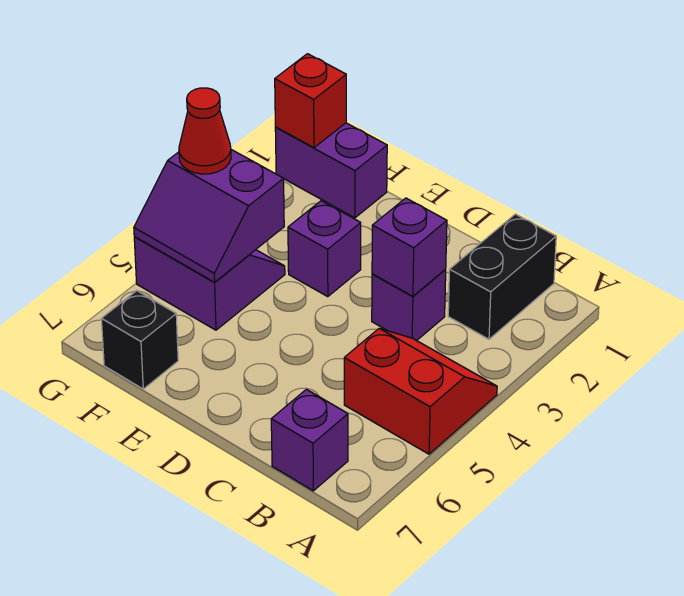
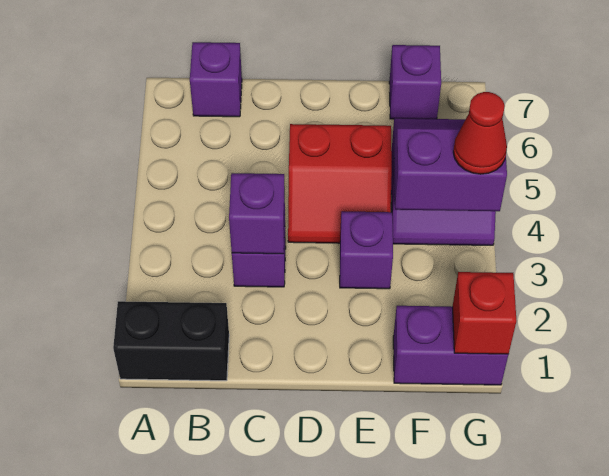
red slope A4:B5 level 1 top 5 -> red slope D4:E5 level 1 top 5
black brick B1:B2 level 1 -> black brick A1:B1 level 1
black brick F7 level 1 -> purple brick F7 level 1

